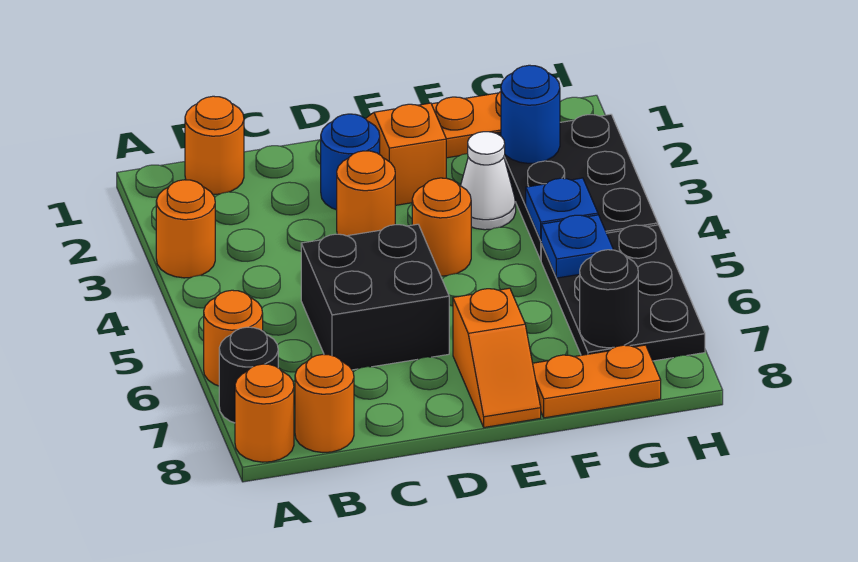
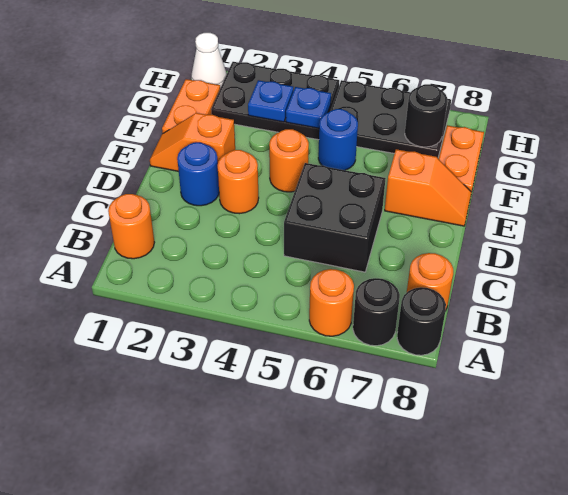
orange round brick A3 level 1 -> none
orange round brick A8 level 1 -> black round brick A8 level 1
white cone F3 level 1 -> white cone H1 level 1
blue round brick G2 level 2 -> blue round brick F5 level 1
blue plate G5 level 2 -> blue plate G3 level 2

